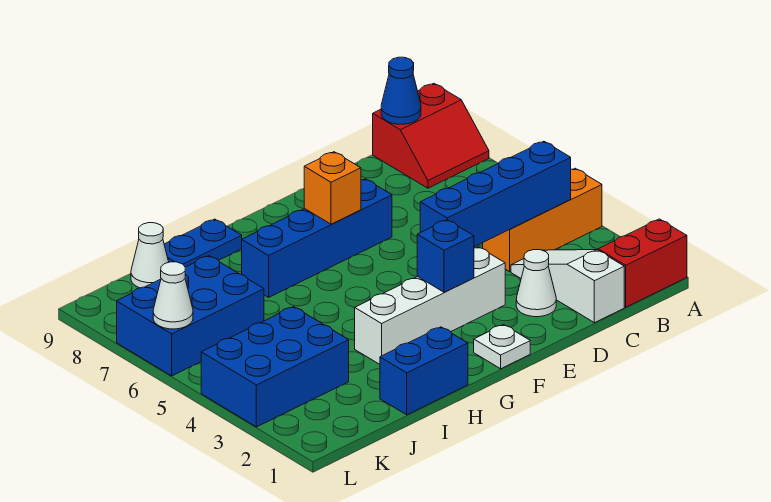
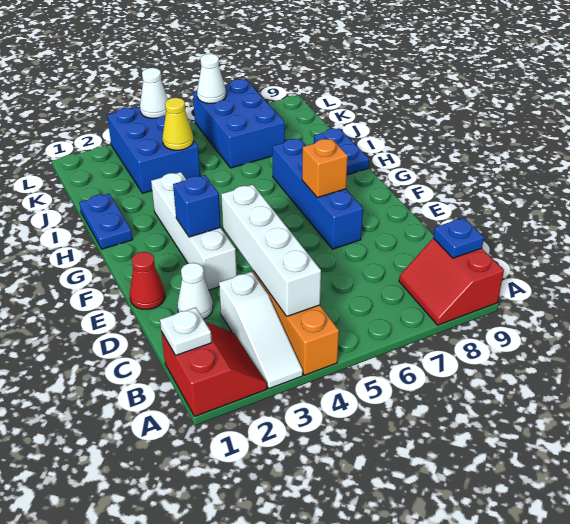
blue brick B4:E4 level 2 -> white brick B4:E4 level 2
blue cone B9 level 2 -> blue plate B9 level 2
white slope C1:C3 level 1 top 1 -> white slope A3:C3 level 1 top C
none -> red cone E1 level 1
white plate F1 level 1 -> white plate B1 level 2
blue brick H1:I1 level 1 -> blue plate H1:I1 level 1
none -> yellow cone J4 level 2
white cone J9 level 1 -> white cone L4 level 2

